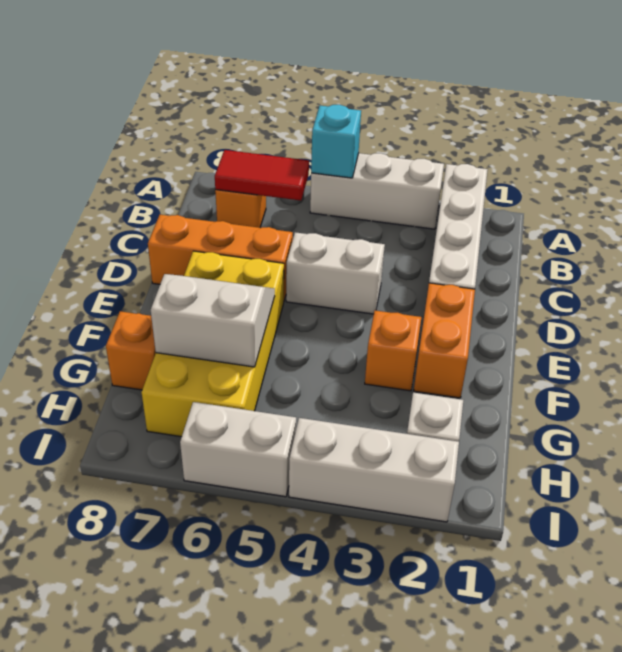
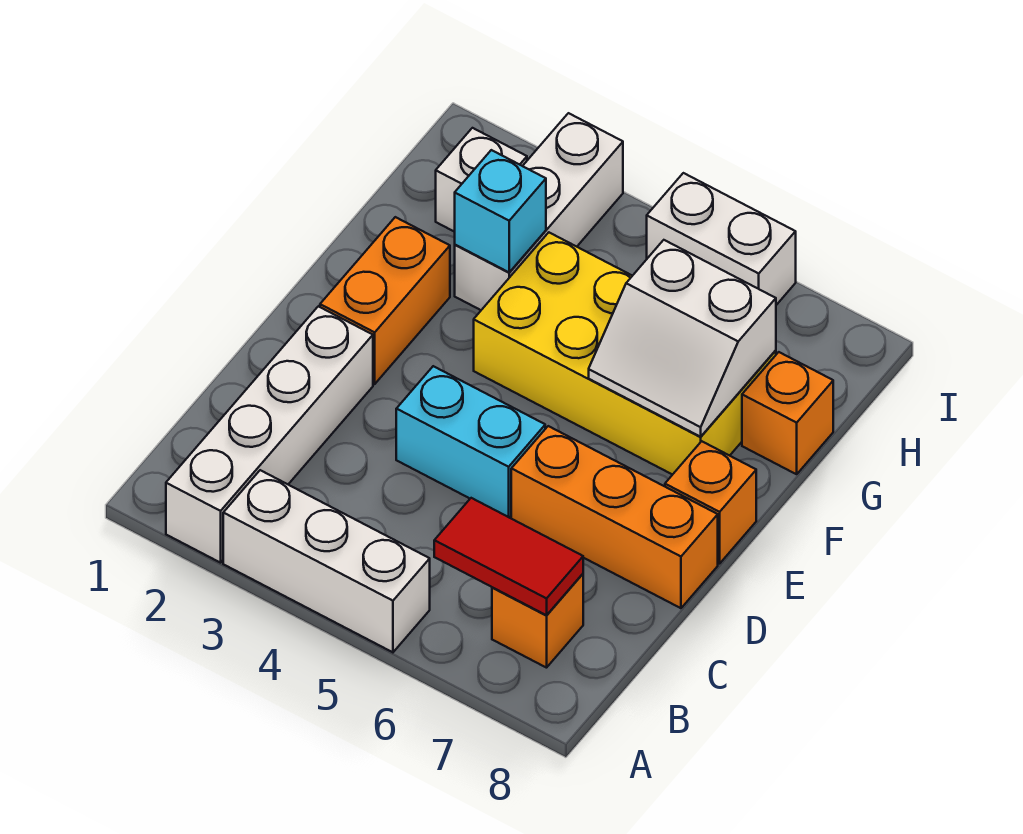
cyan brick A5 level 2 -> cyan brick G3 level 2
white brick D4:D5 level 1 -> cyan brick D4:D5 level 1
yellow brick E6:H7 level 1 -> yellow brick F4:G7 level 1
orange brick F3 level 1 -> orange brick E8 level 1
white brick I2:I4 level 1 -> white brick G3:I3 level 1

